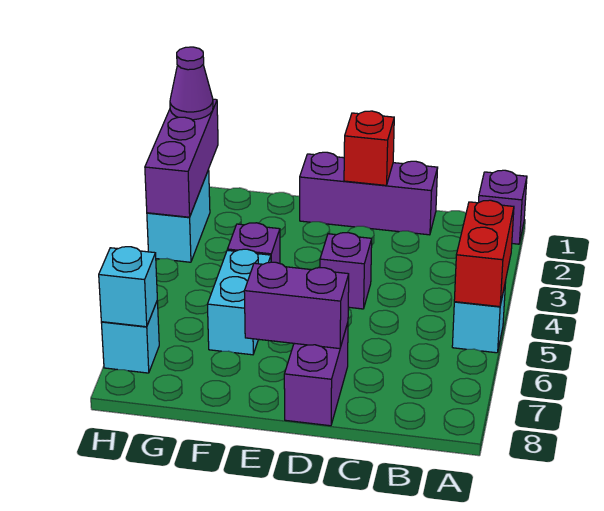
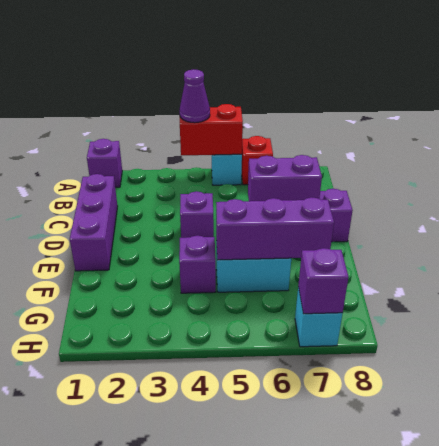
red brick D1 level 2 -> red brick A6 level 1
purple brick D7:E7 level 2 -> purple brick D6:D7 level 2
purple brick H1:H3 level 2 -> purple brick F5:F7 level 2
purple cone H1 level 3 -> purple cone A4 level 3
cyan brick H2:H3 level 1 -> none
cyan brick H7 level 2 -> purple brick H7 level 2

